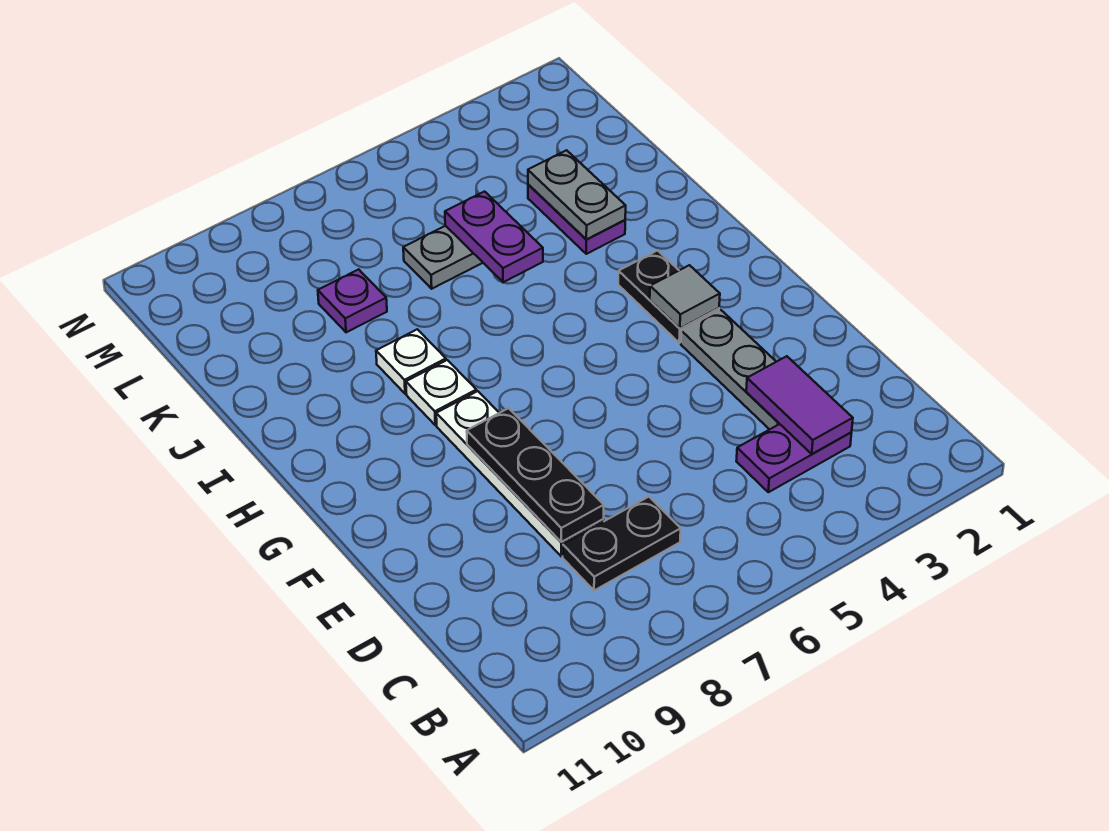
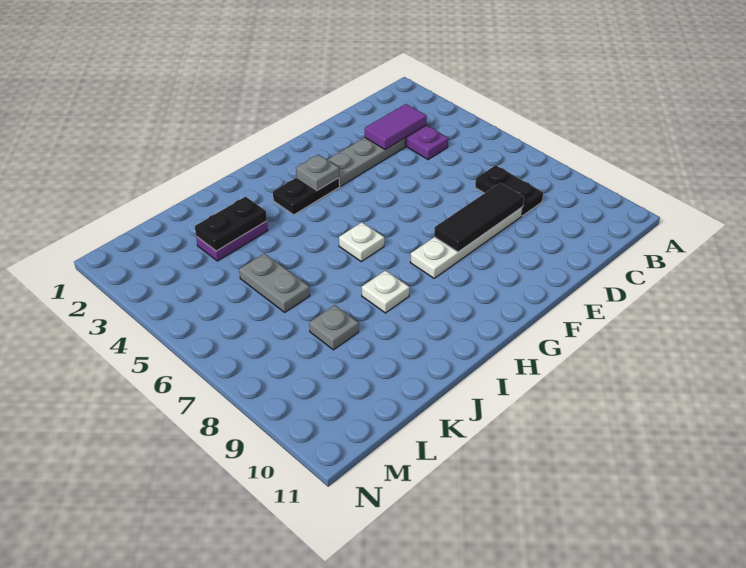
black plate D8:F8 level 2 -> black tile D8:F8 level 2
grey tile G3 level 2 -> grey plate G3 level 2
white plate H8 level 1 -> white plate H6 level 1
grey plate J3:K3 level 2 -> black plate J3:K3 level 2
purple plate J5:K5 level 2 -> none
purple plate K8 level 1 -> grey plate K8 level 1

